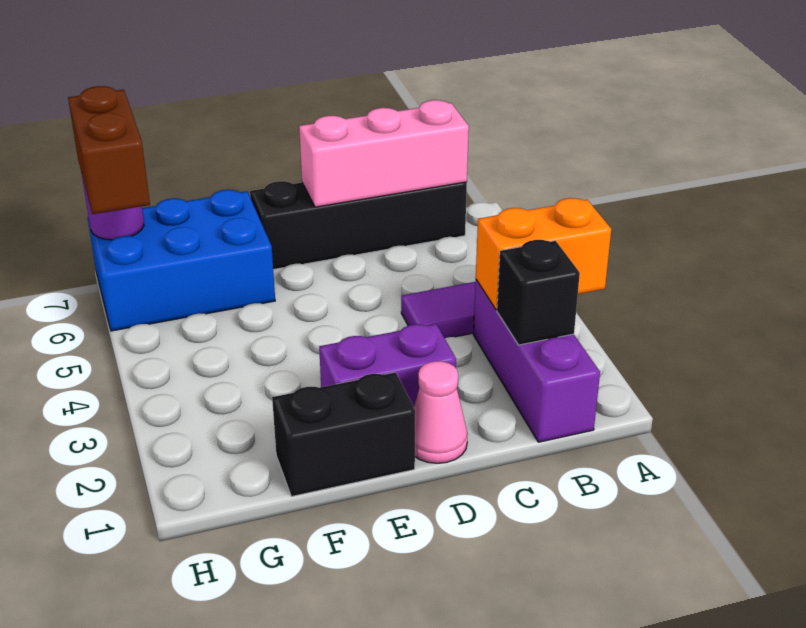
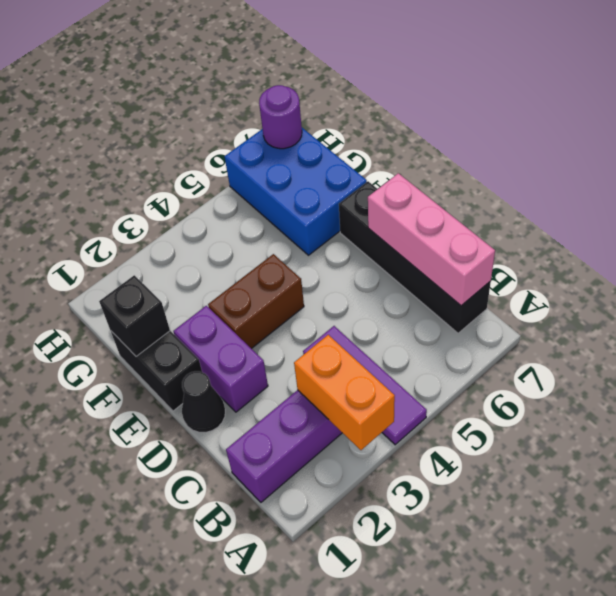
black brick B2 level 2 -> black brick F1 level 2
pink cone D1 level 1 -> black cone D1 level 1
brown brick H6:H7 level 3 -> brown brick E3:E4 level 1

